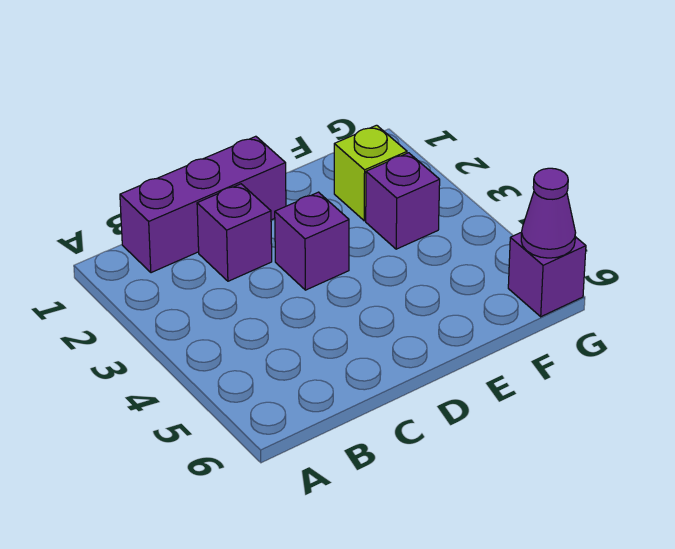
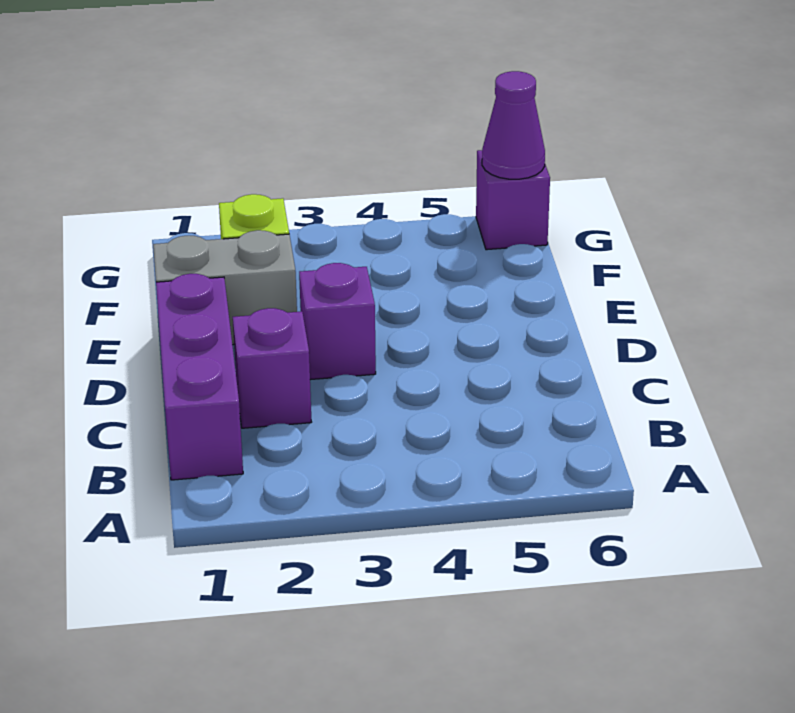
none -> grey brick E1:E2 level 1
purple brick F3 level 1 -> none

